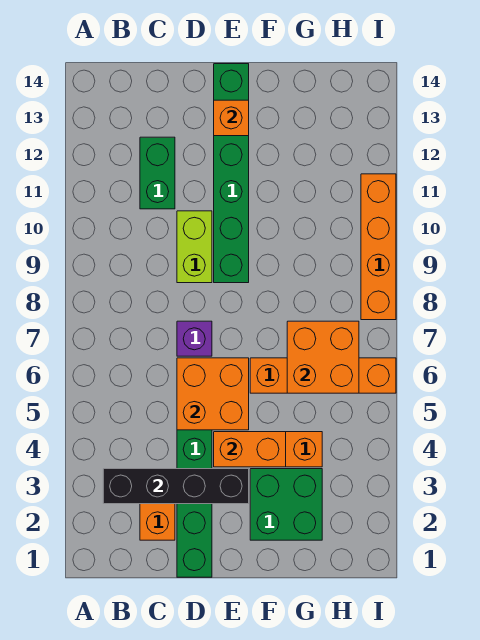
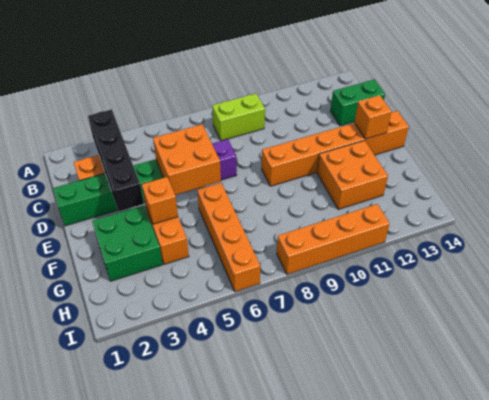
green brick C11:C12 level 1 -> green brick C13:C14 level 1
lime brick D9:D10 level 1 -> lime brick B8:B9 level 1
orange brick E4:F4 level 2 -> orange brick F4 level 2
green brick E9:E14 level 1 -> orange brick E9:E14 level 1
orange brick G6:H7 level 2 -> orange brick F11:G12 level 1

